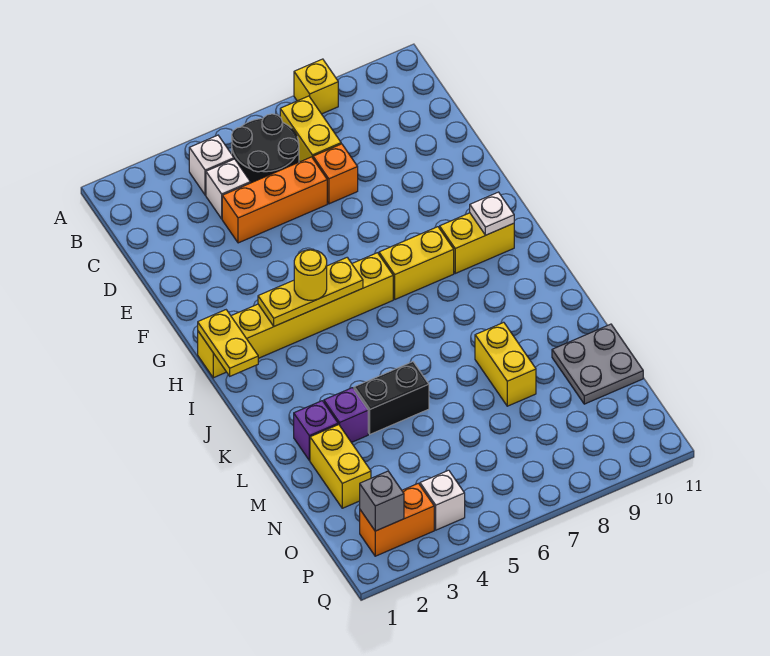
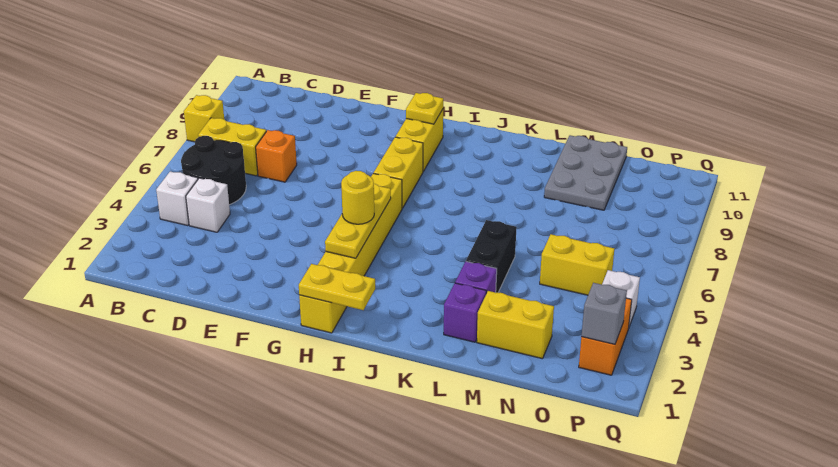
orange brick D4:D6 level 1 -> none
white plate H10 level 2 -> yellow plate H10 level 2
yellow brick L8:M8 level 1 -> yellow brick N5:O5 level 1
grey plate M10:N11 level 1 -> grey plate M9:N11 level 1

